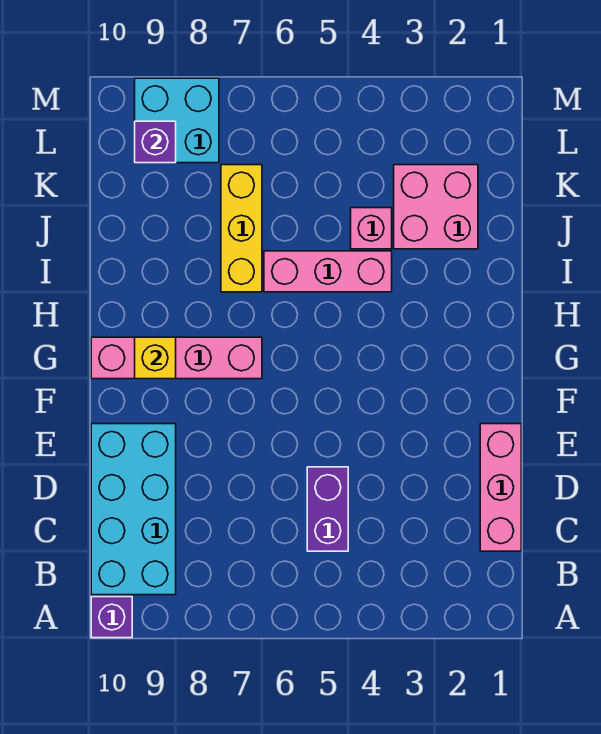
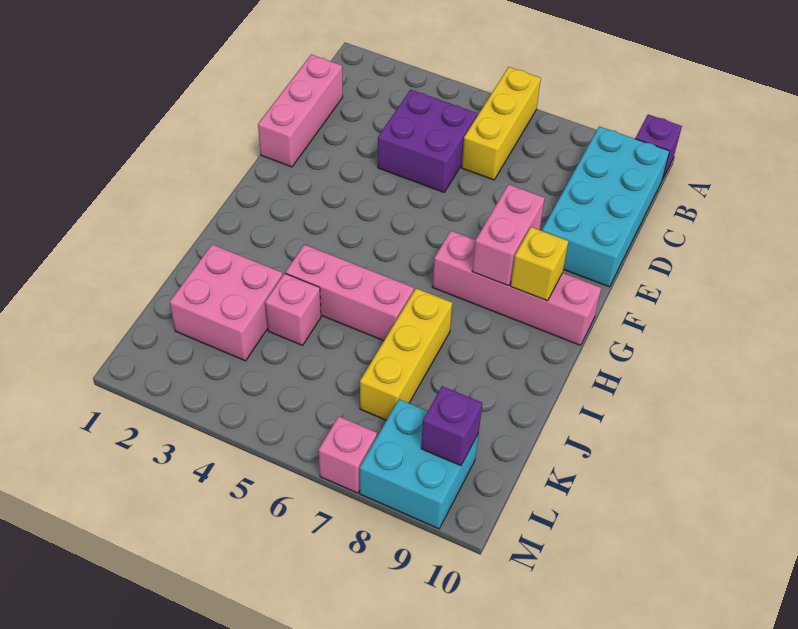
none -> yellow brick A6:C6 level 1
purple brick C5:D5 level 1 -> purple brick C4:D5 level 1
none -> pink brick F8:G8 level 2
none -> pink brick M7 level 1

